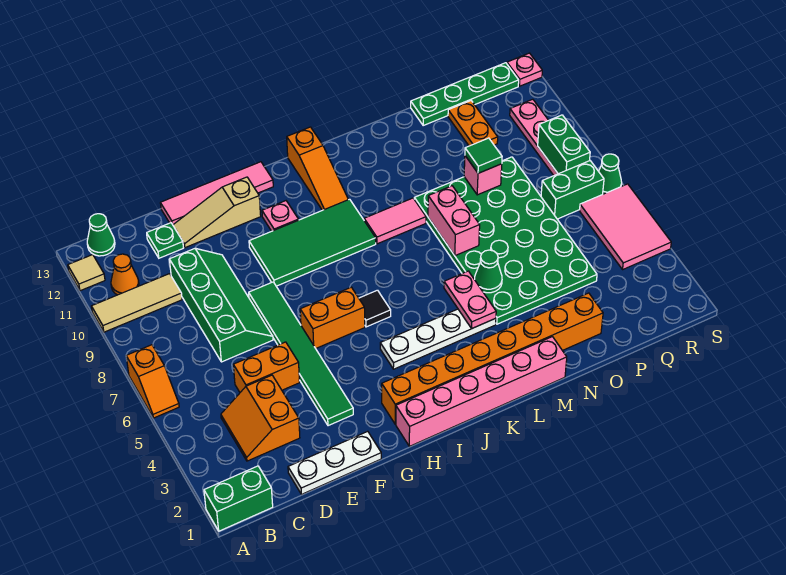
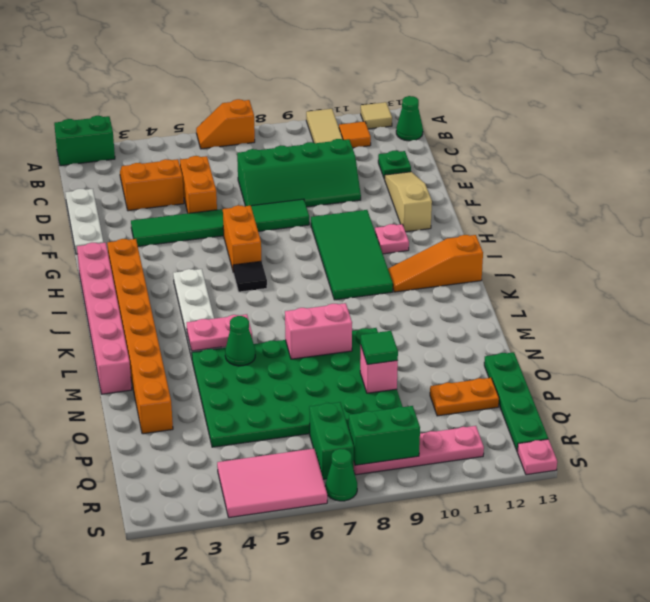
green brick A1:B1 level 1 -> green brick A1:A2 level 1
orange cone B11 level 1 -> orange tile B11 level 1
pink tile E13:H13 level 1 -> none
pink tile K9:L9 level 1 -> none

